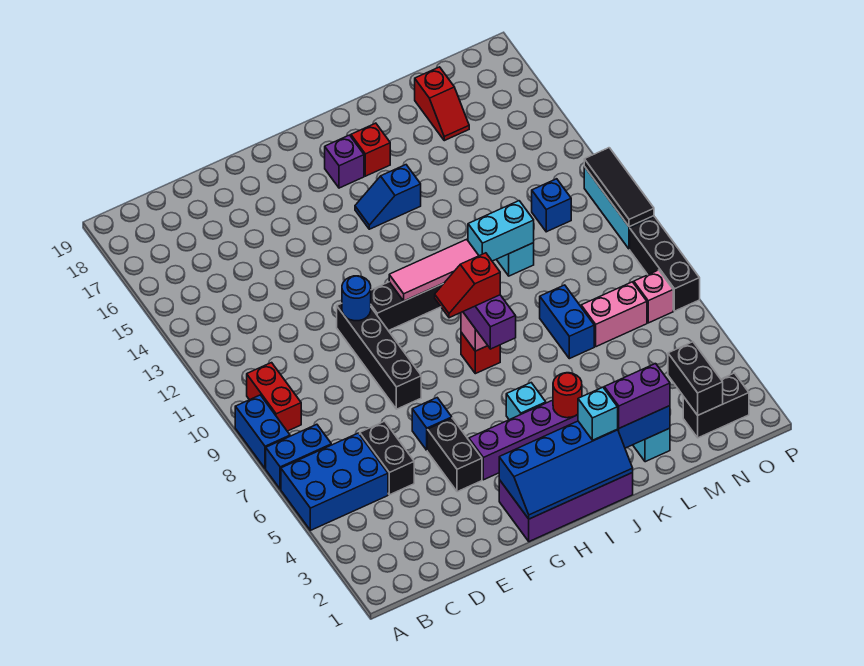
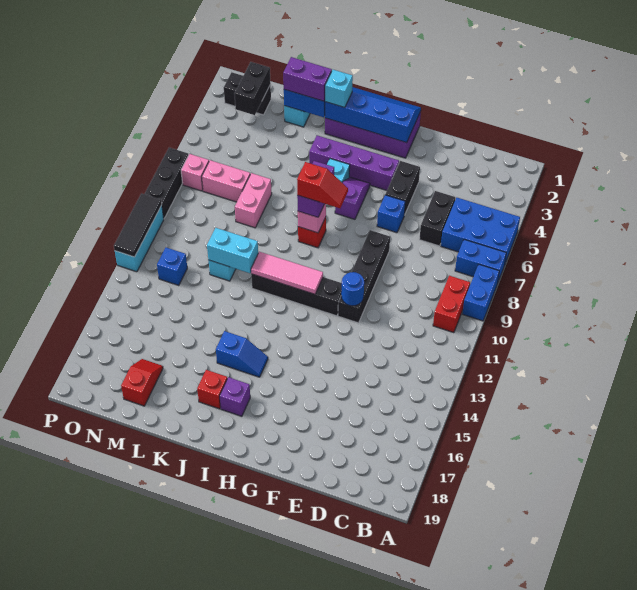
none -> purple slope H5:H6 level 1 top 6
red round brick J4 level 2 -> none
blue brick L7:L8 level 1 -> pink brick L7:L8 level 1

